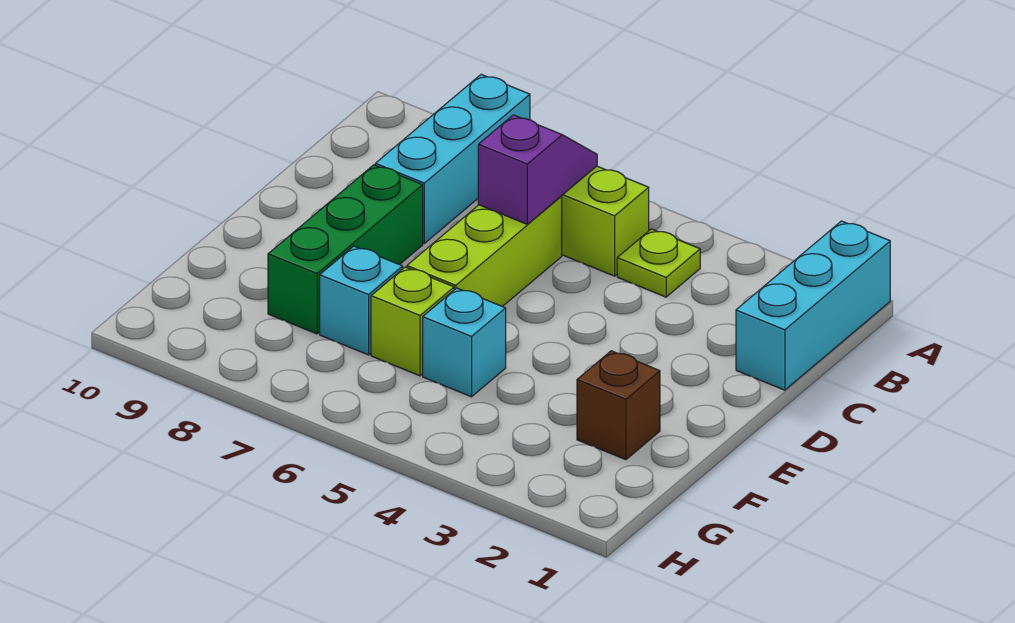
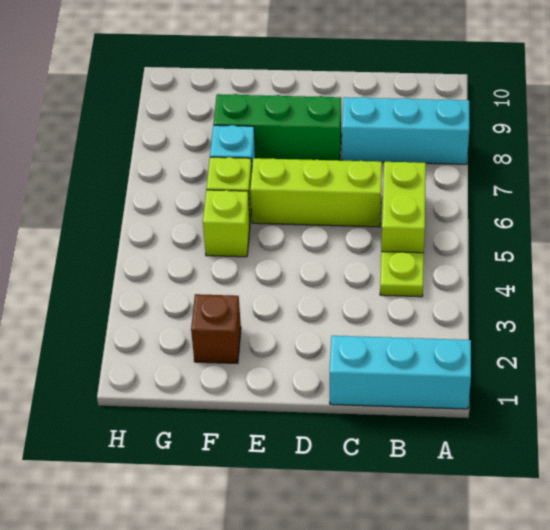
purple slope B6:C6 level 2 top C -> none
cyan brick F5 level 1 -> lime brick F5 level 1

